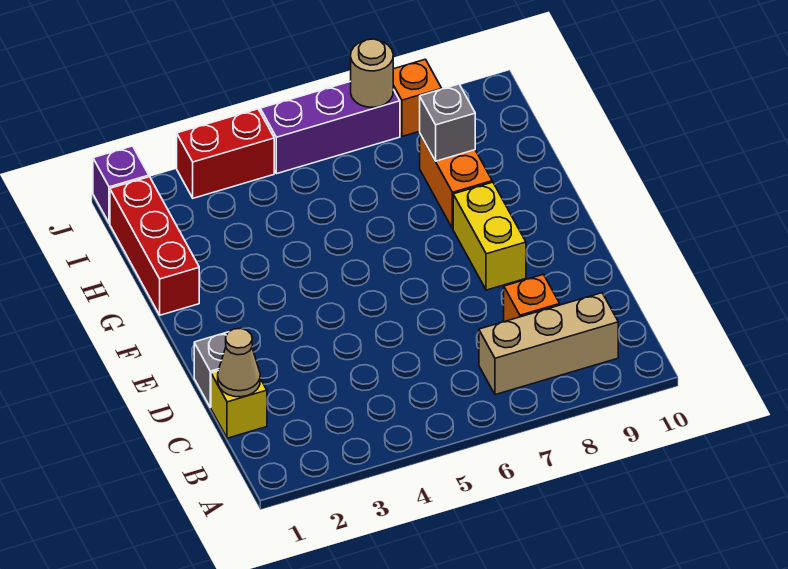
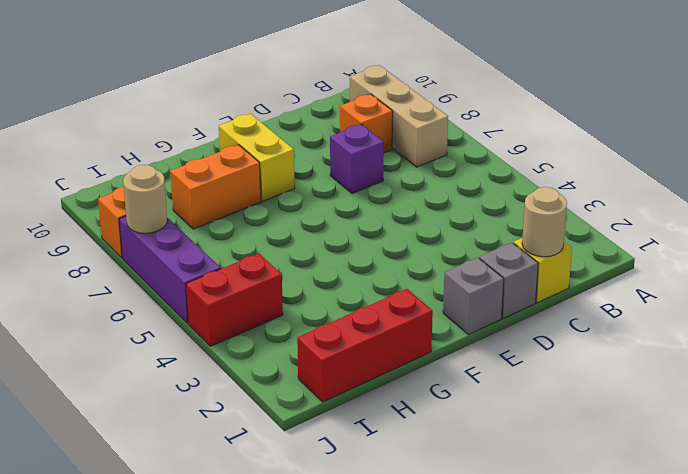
tan cone C1 level 2 -> tan round brick C1 level 2
yellow brick E8:F8 level 1 -> yellow brick F8:F9 level 1
grey brick H8 level 2 -> grey brick E1 level 1
purple brick J1 level 1 -> purple brick D7 level 1
red brick J3:J4 level 1 -> red brick I4:J4 level 1

